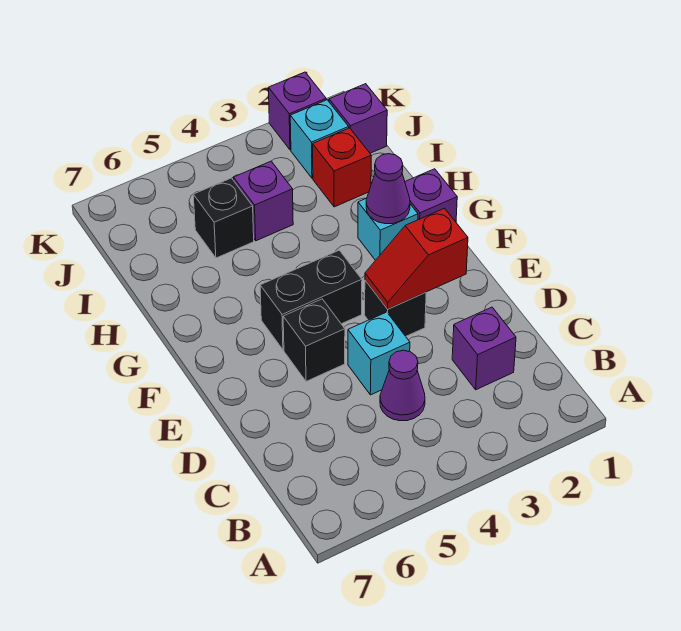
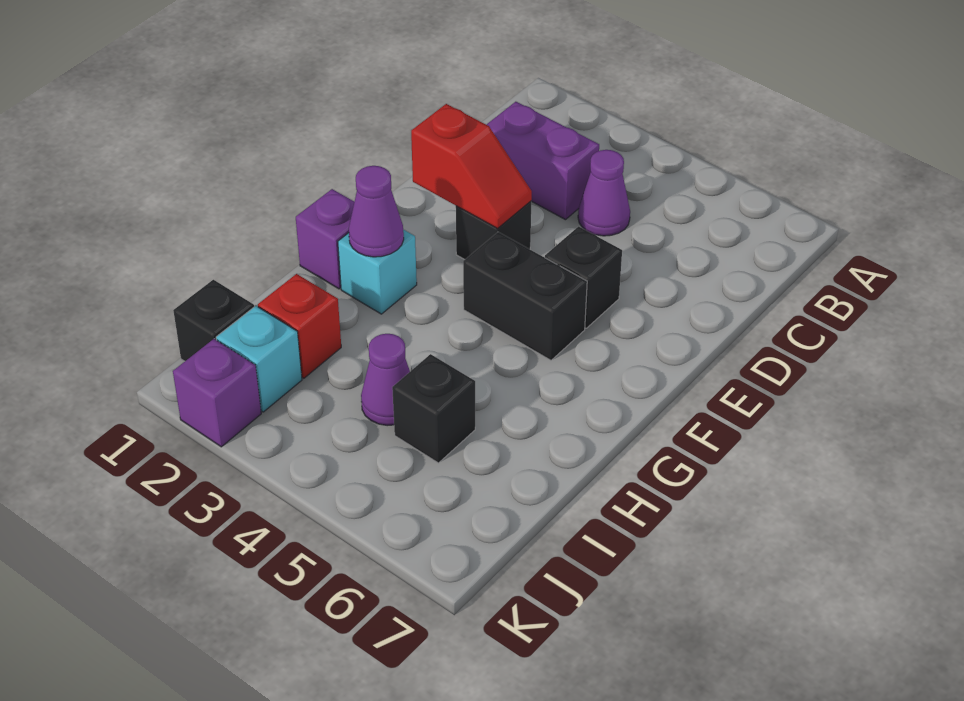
purple brick C2 level 1 -> purple brick C2:C3 level 1
cyan brick D4 level 1 -> none
purple brick I4 level 1 -> purple cone I4 level 1
purple brick J1 level 1 -> black brick J1 level 1

